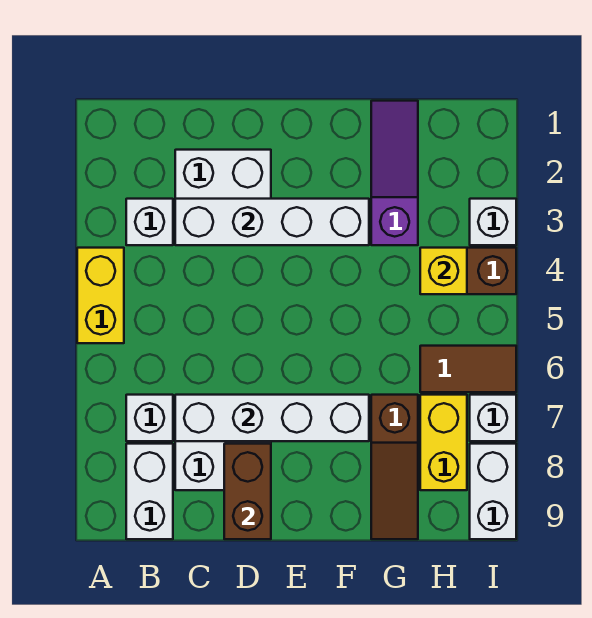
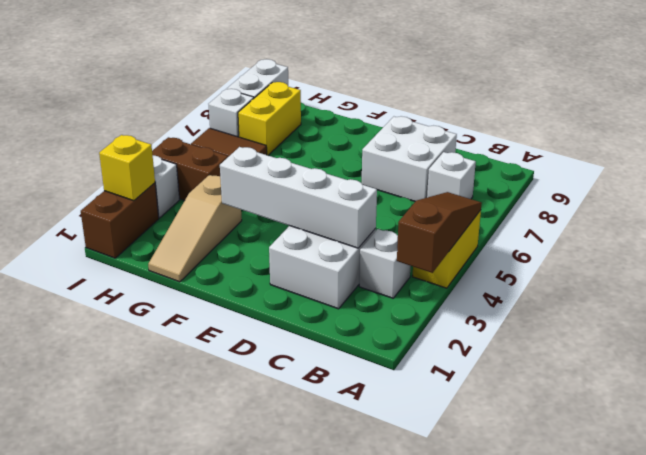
white brick B8:B9 level 1 -> none
white brick C7:F7 level 2 -> none
brown brick D8:D9 level 2 -> brown brick I1:I2 level 1
purple slope G1:G3 level 1 top 3 -> tan slope G1:G3 level 1 top 3
brown slope G7:G9 level 1 top 7 -> brown slope A3:A5 level 2 top 3
yellow brick H4 level 2 -> yellow brick I2 level 2

